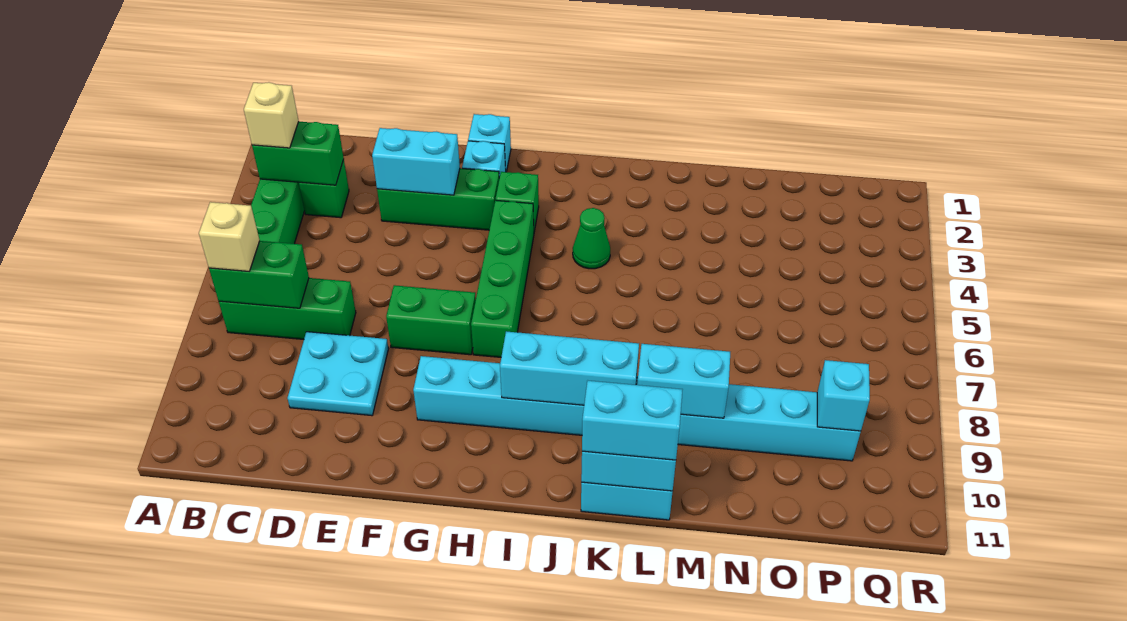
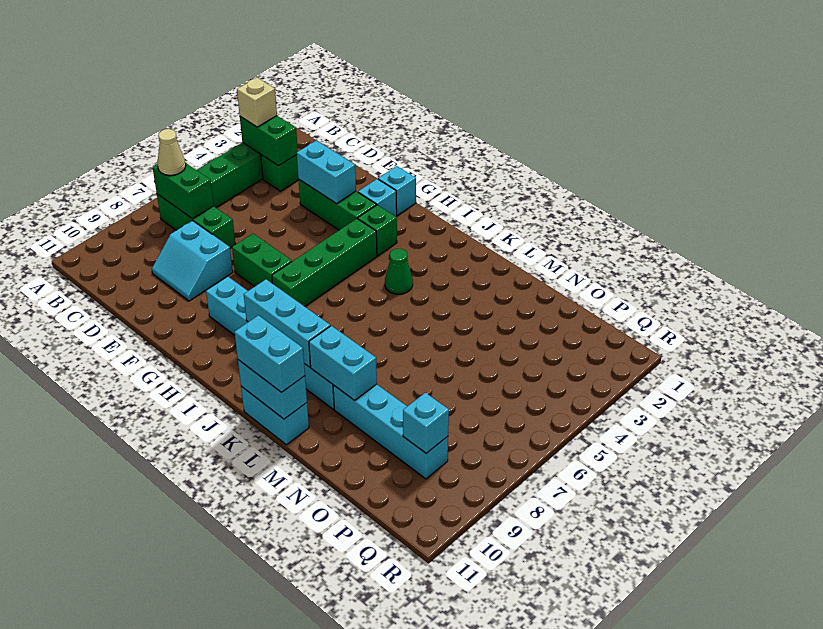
tan brick B7 level 3 -> tan cone B7 level 3
cyan plate D8:E9 level 1 -> cyan slope D8:E9 level 1 top 8

